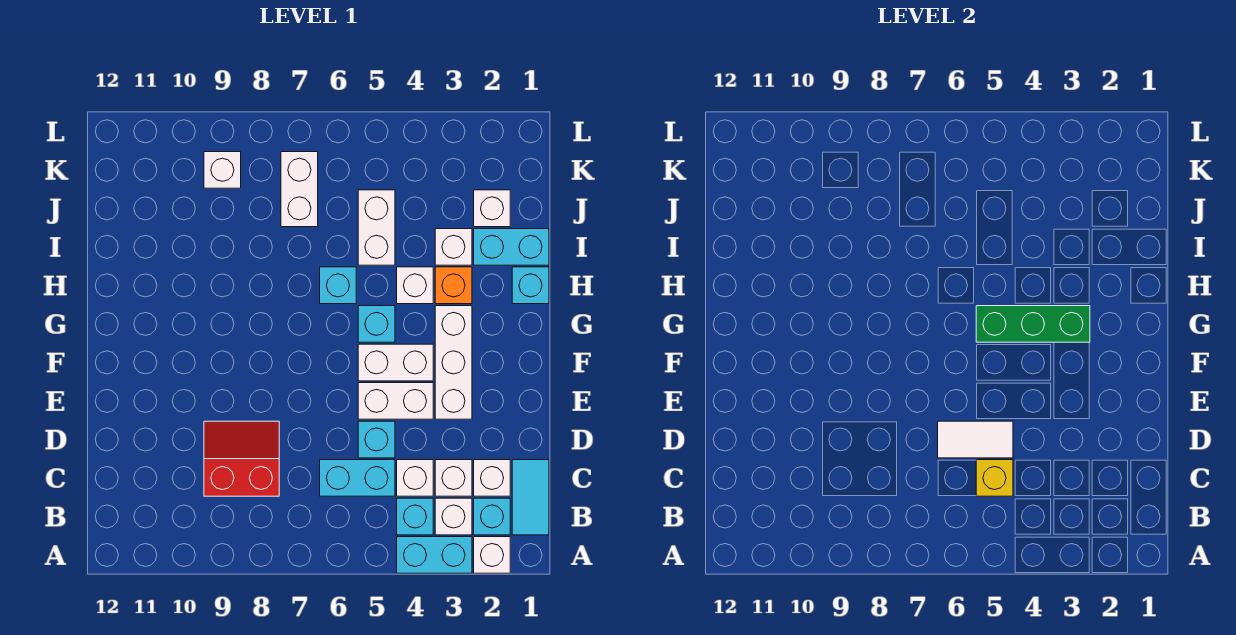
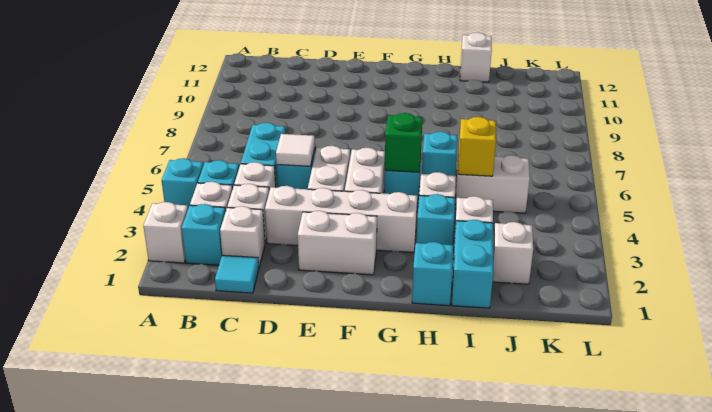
cyan brick A3:A4 level 1 -> cyan brick A4 level 1
cyan tile B1:C1 level 1 -> cyan tile C1 level 1
yellow brick C5 level 2 -> yellow brick I5 level 2
red slope C8:D9 level 1 top C -> none
white tile D5:D6 level 2 -> white tile D5 level 2
white brick E3:G3 level 1 -> white brick D3:G3 level 1
green brick G3:G5 level 2 -> green brick G5 level 2
orange brick H3 level 1 -> cyan brick H3 level 1
white brick J7:K7 level 1 -> white brick E2:F2 level 1
white brick K9 level 1 -> white brick I12 level 1

